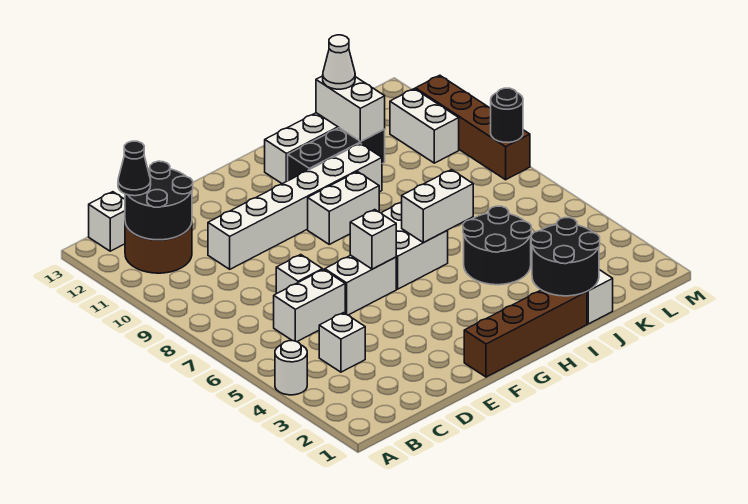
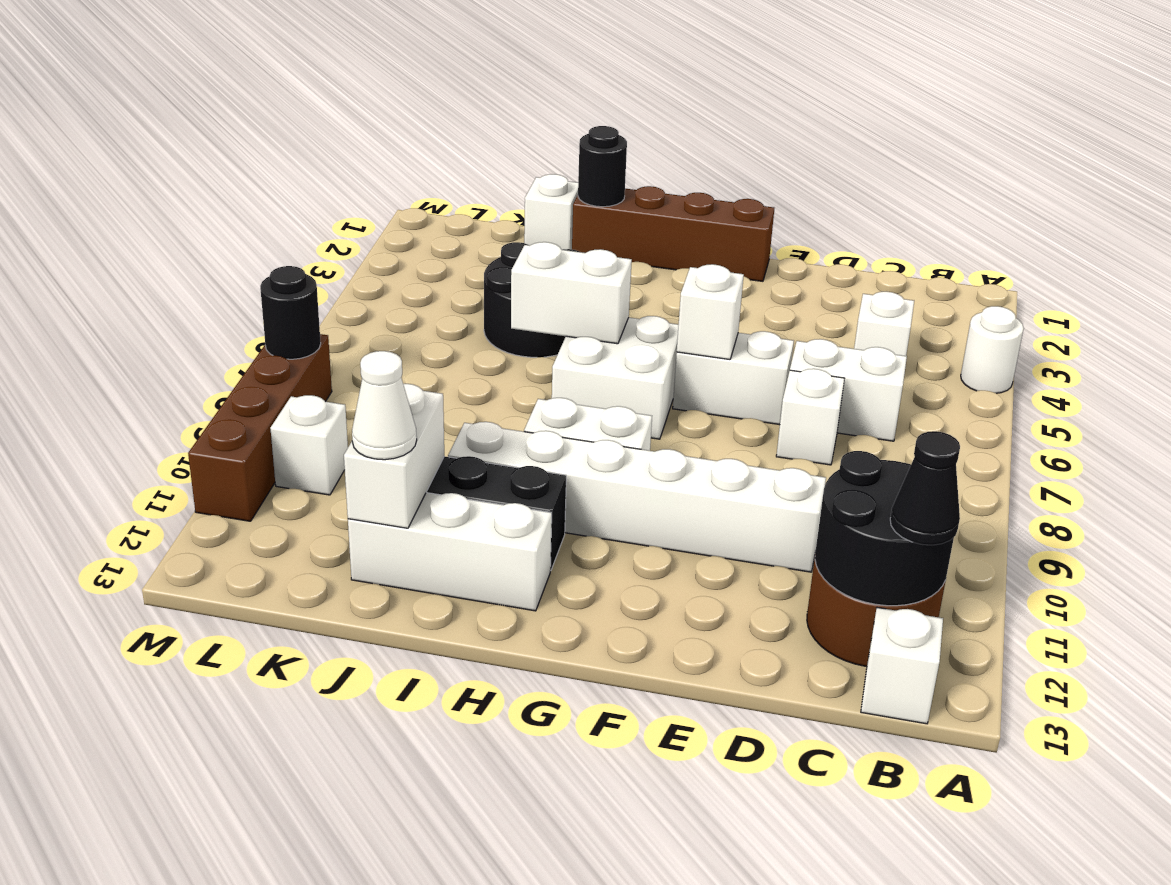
black round brick I1:J2 level 2 -> black round brick I1 level 2
white brick L10:L11 level 1 -> white brick L10 level 1

